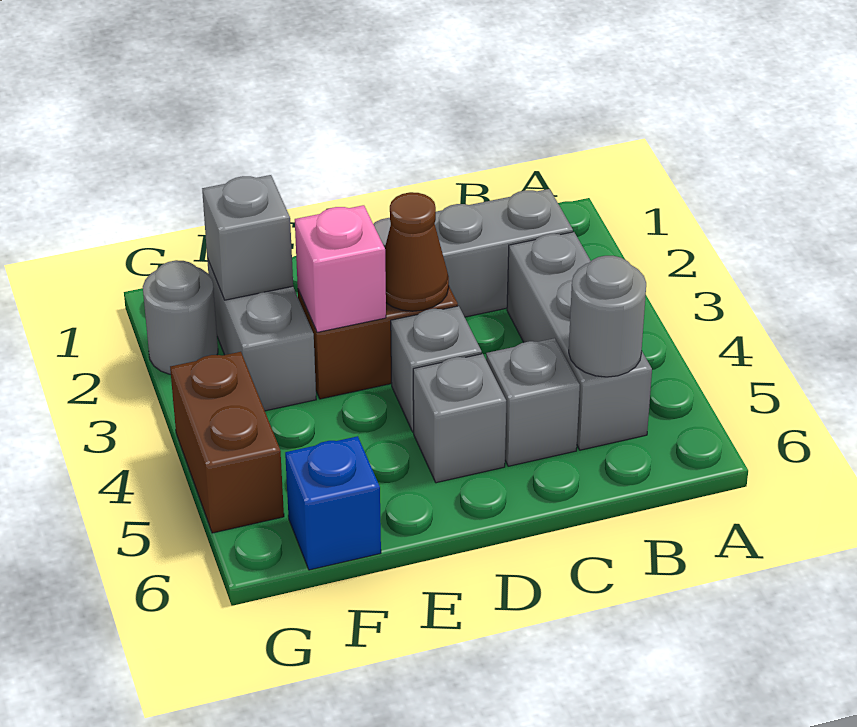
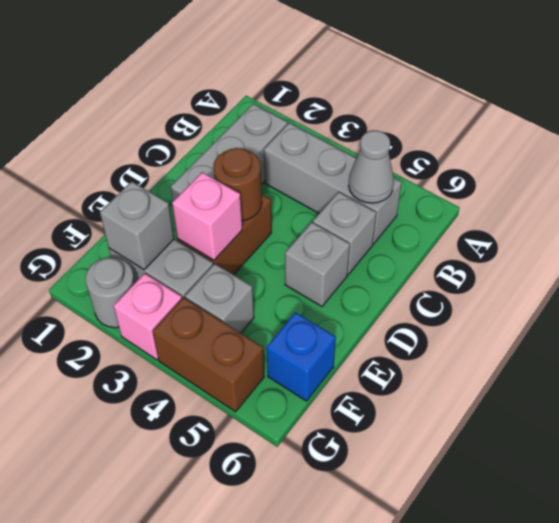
grey round brick B5 level 2 -> grey cone B5 level 2
brown cone D3 level 2 -> brown round brick D3 level 2
grey brick D4 level 1 -> grey brick F4 level 1
none -> pink brick G3 level 1

